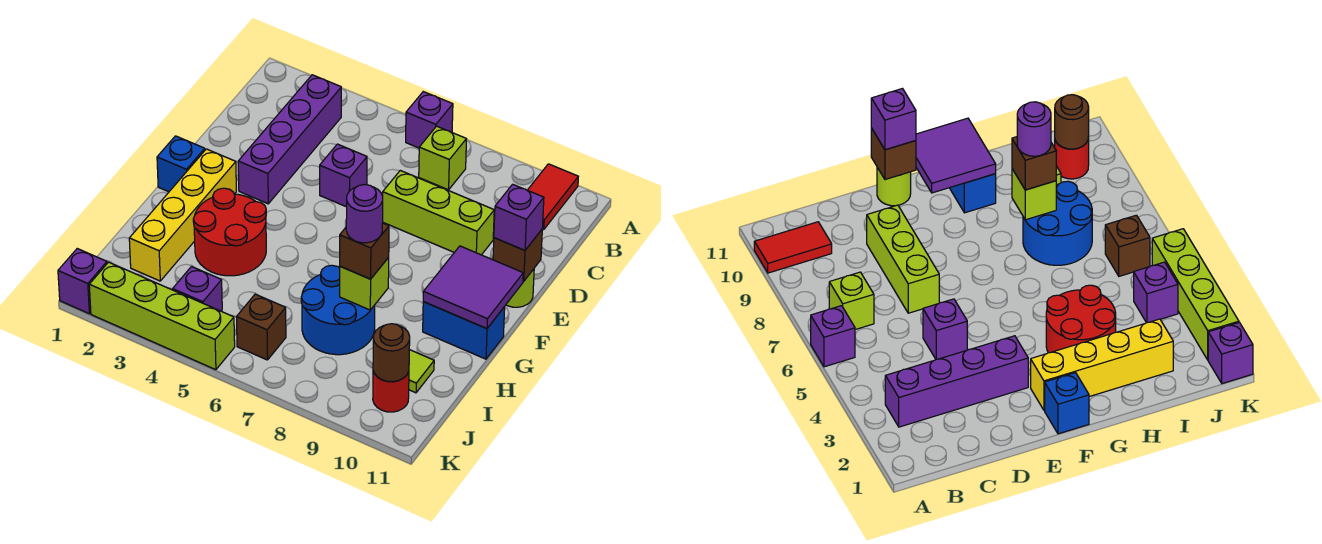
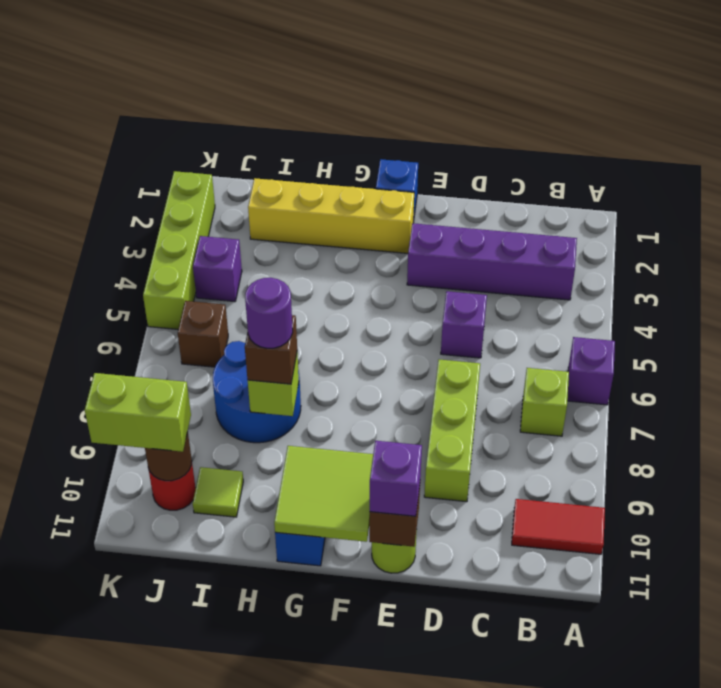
purple tile F10:G11 level 2 -> lime tile F10:G11 level 2
red round brick G3:H4 level 1 -> none
none -> lime brick J10:K10 level 3
purple brick K1 level 1 -> none

